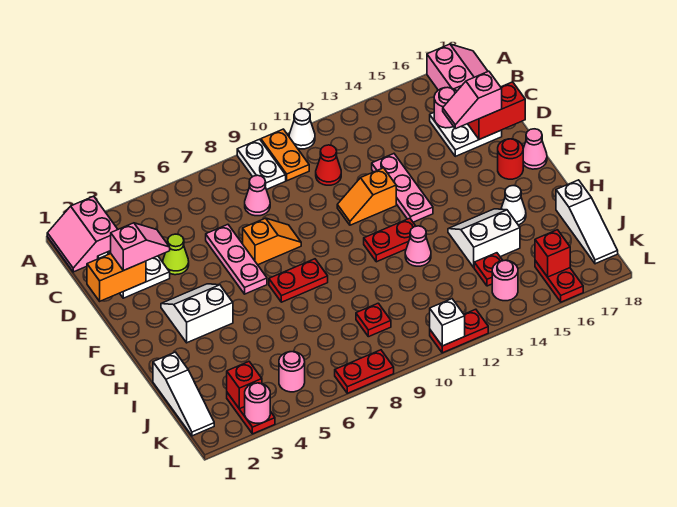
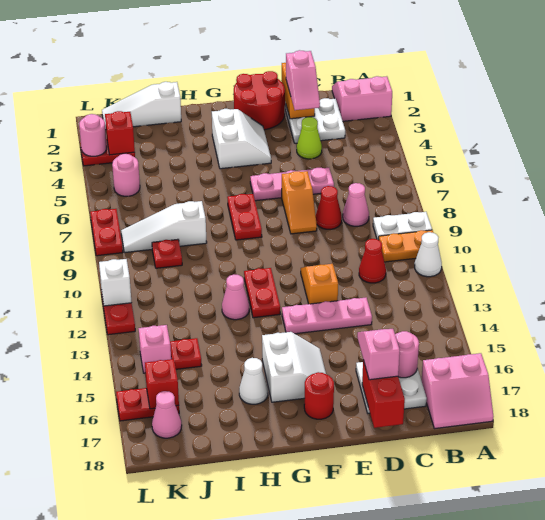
none -> red cone D8 level 1
none -> red round brick E1:F2 level 1
pink cone F18 level 1 -> pink cone K17 level 1
white slope H14:I15 level 1 top I -> white slope F15:G16 level 1 top G
white slope I18:K18 level 1 top I -> white slope I8:K8 level 1 top I
pink round brick K14 level 1 -> pink brick K14 level 1

